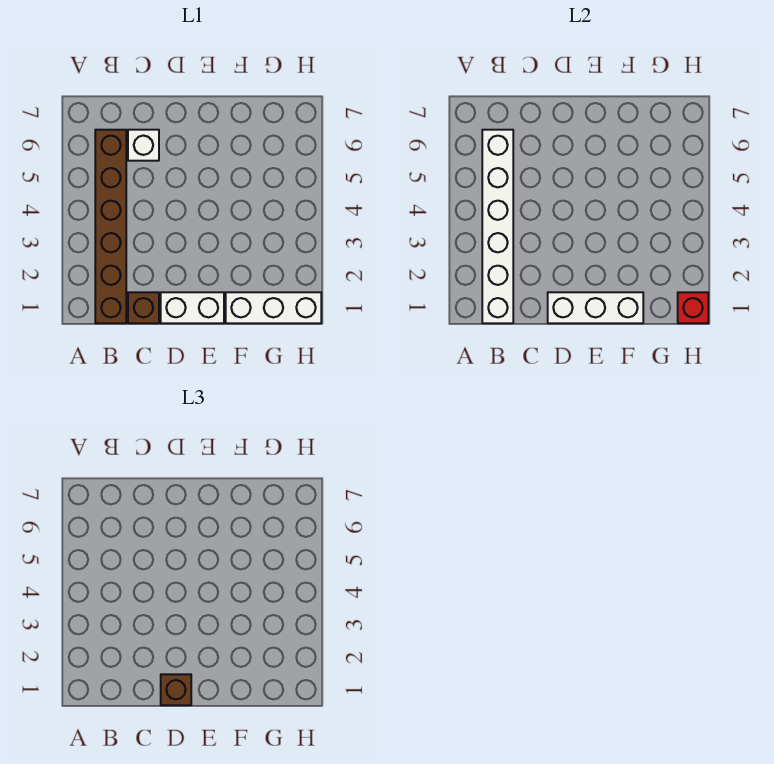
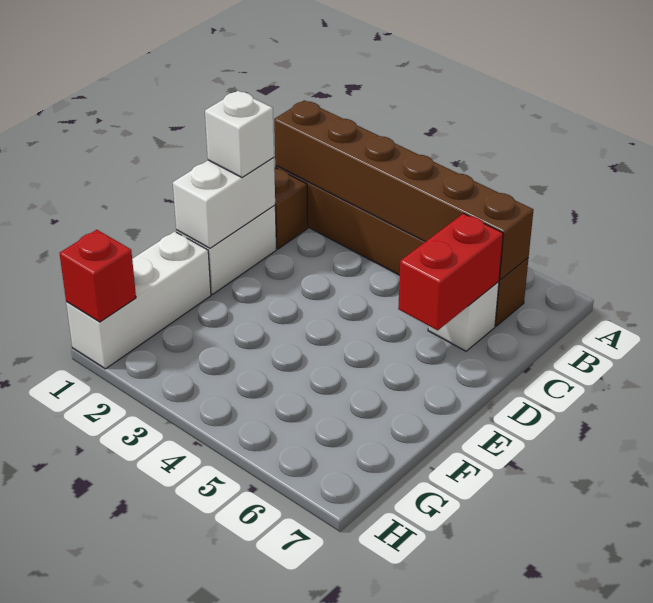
white brick B1:B6 level 2 -> brown brick B1:B6 level 2
none -> red brick C6:D6 level 2
white brick D1:F1 level 2 -> white brick D1:E1 level 2
brown brick D1 level 3 -> white brick D1 level 3

